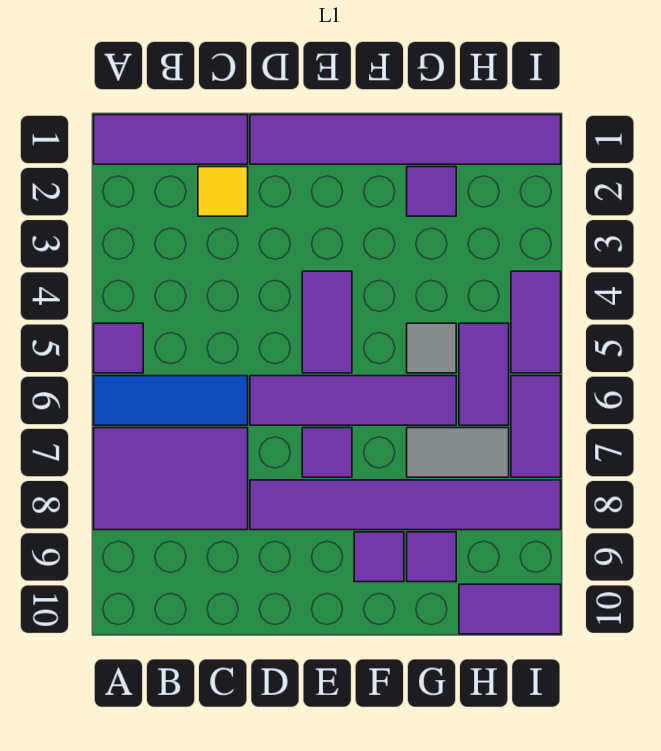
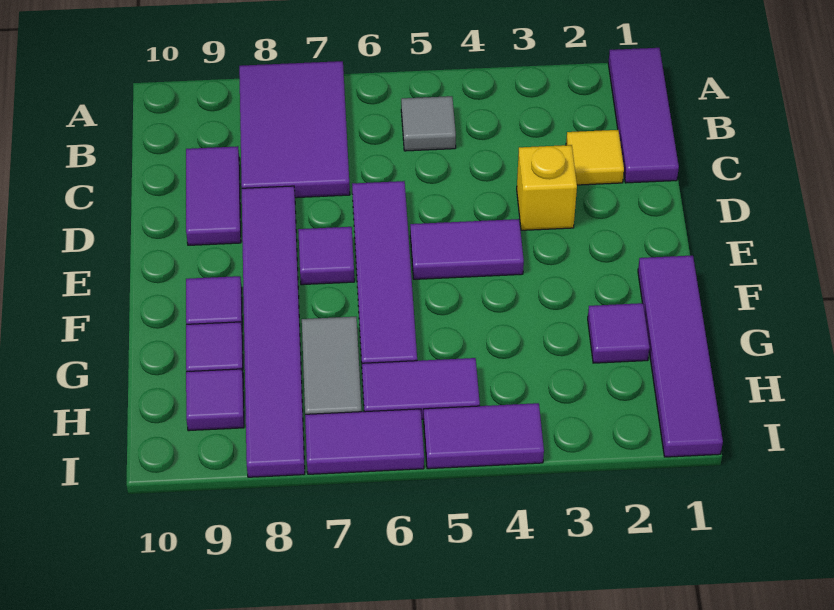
purple tile A5 level 1 -> purple tile H9 level 1
blue tile A6:C6 level 1 -> none
purple tile D1:I1 level 1 -> purple tile F1:I1 level 1
none -> yellow brick D3 level 1
grey tile G5 level 1 -> grey tile B5 level 1
purple tile H10:I10 level 1 -> purple tile C9:D9 level 1

